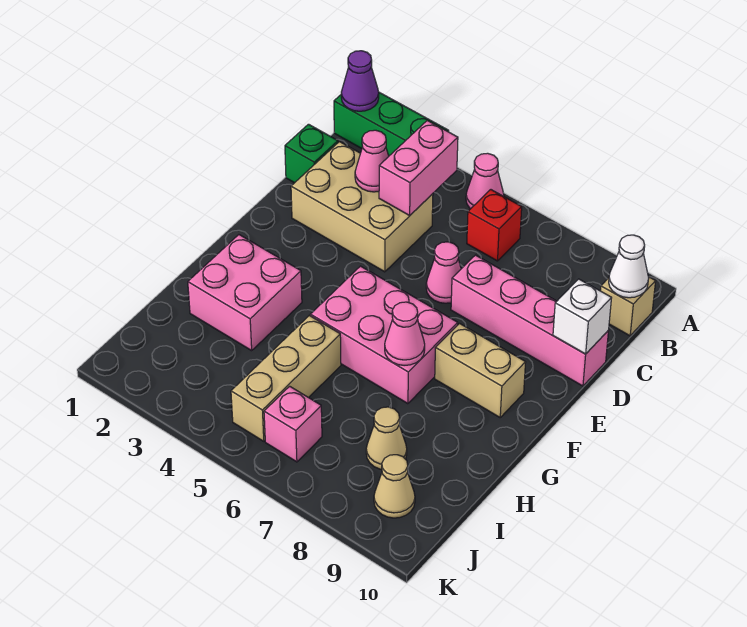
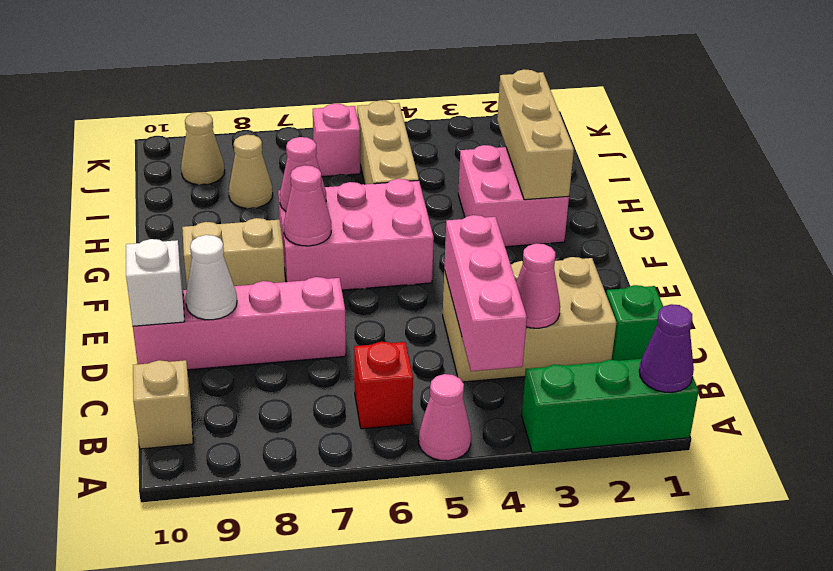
pink brick B4:C4 level 2 -> pink brick B4:D4 level 2
white cone B10 level 2 -> white cone D9 level 2
pink cone D6 level 1 -> pink cone F7 level 2
none -> tan brick G2:I2 level 2

